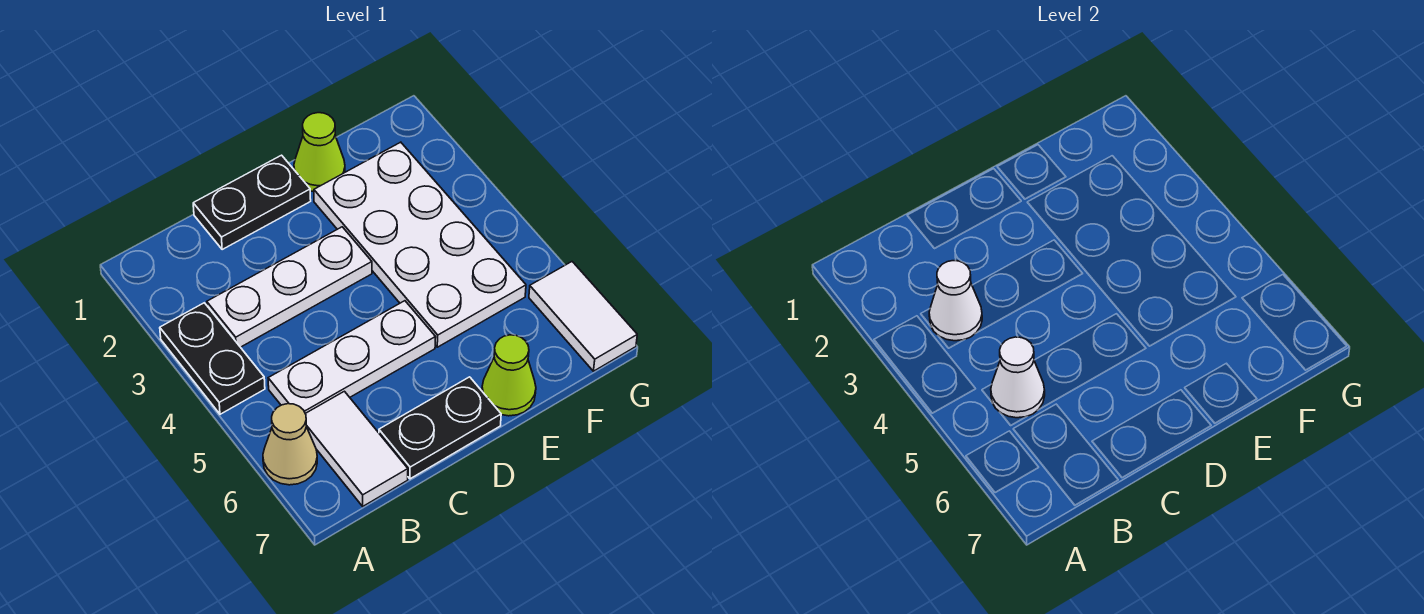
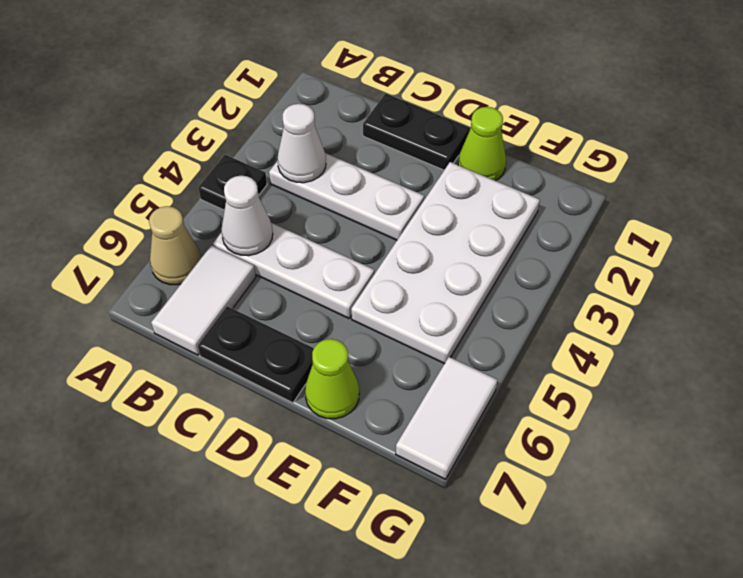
black plate A3:A4 level 1 -> black plate A4 level 1

